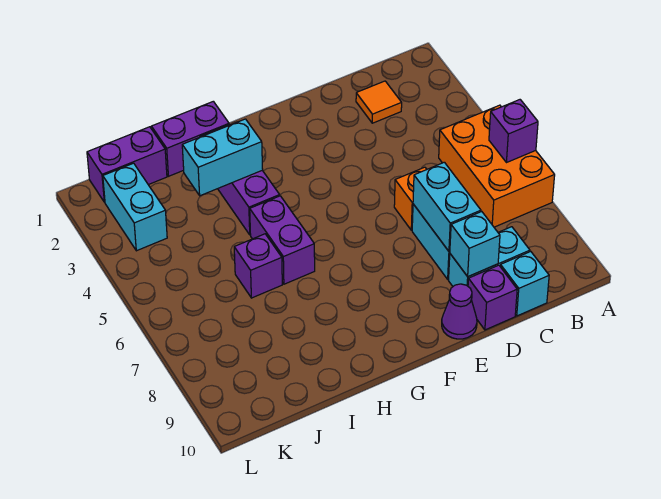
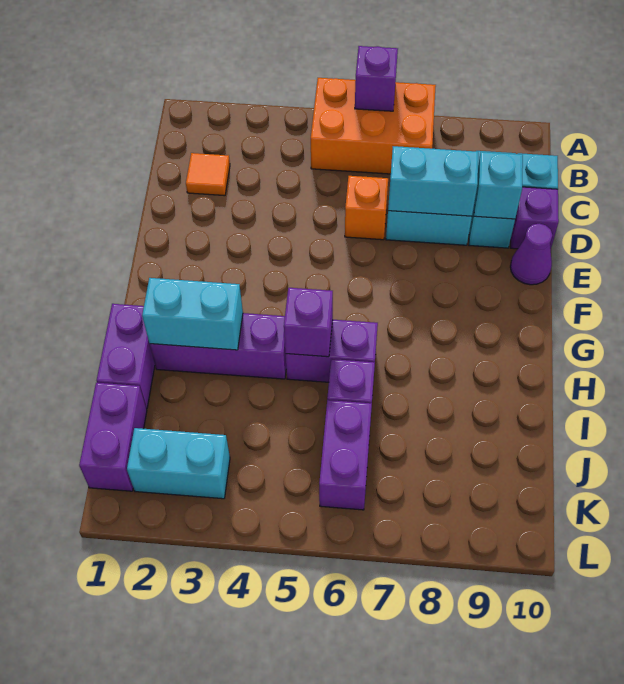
cyan brick H3:I3 level 2 -> cyan brick H2:H3 level 2
none -> purple brick H5 level 2
none -> purple brick J6:K6 level 1

